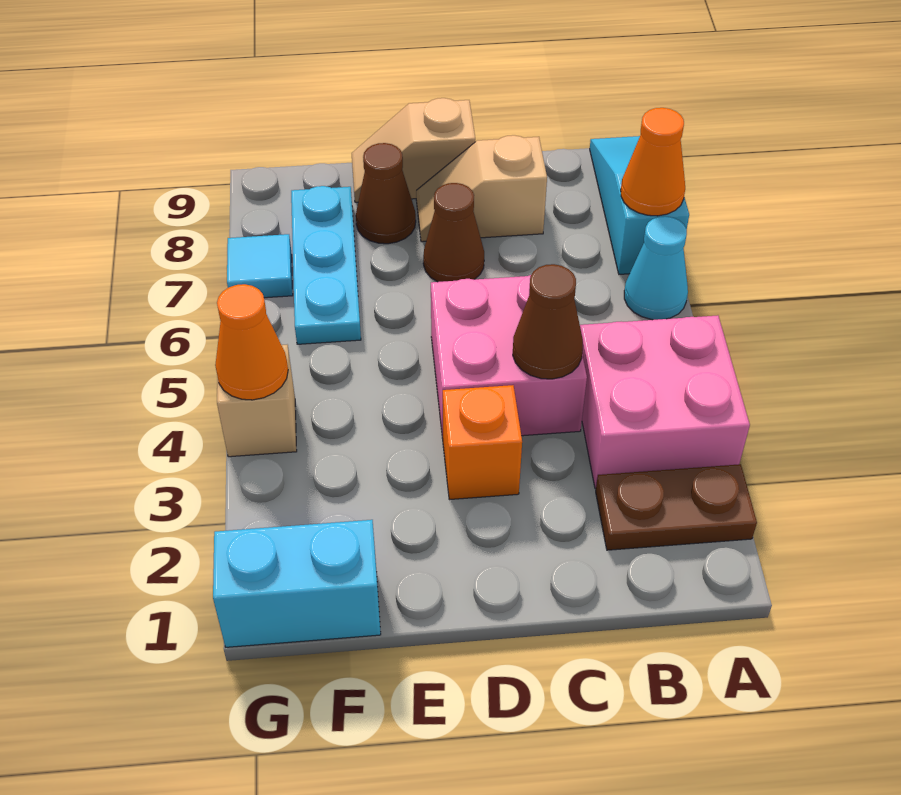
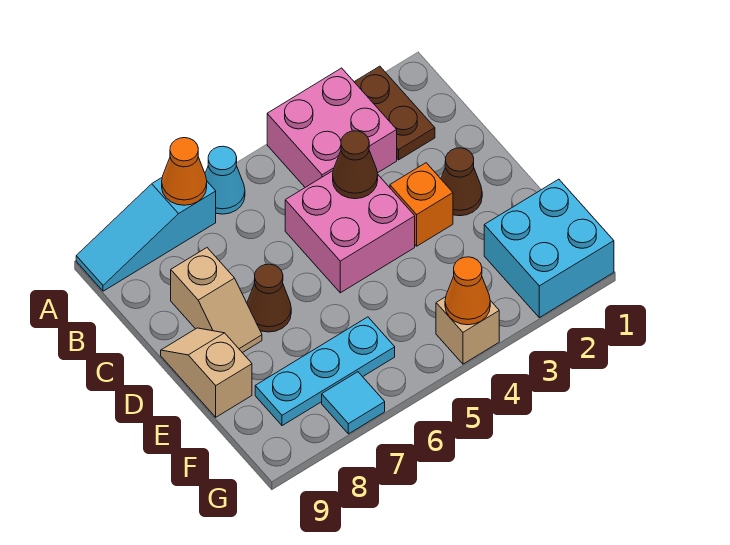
tan slope D9:E9 level 1 top D -> tan slope D9:E9 level 1 top E
brown cone E8 level 1 -> brown cone D2 level 1
cyan brick F1:G1 level 1 -> cyan brick F1:G2 level 1

